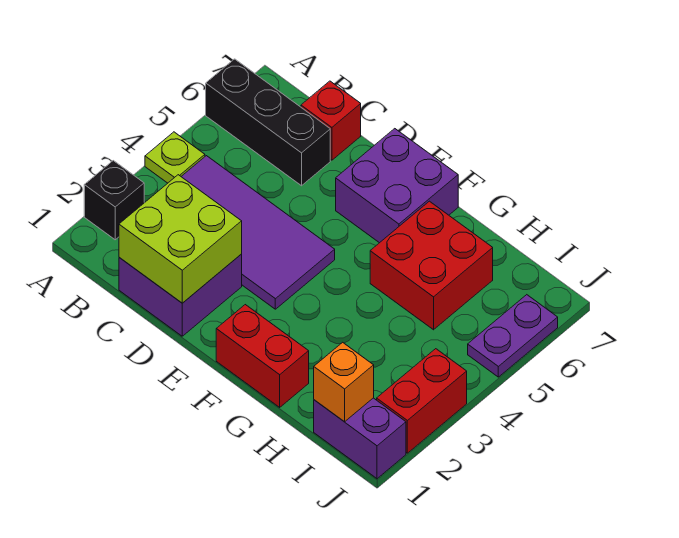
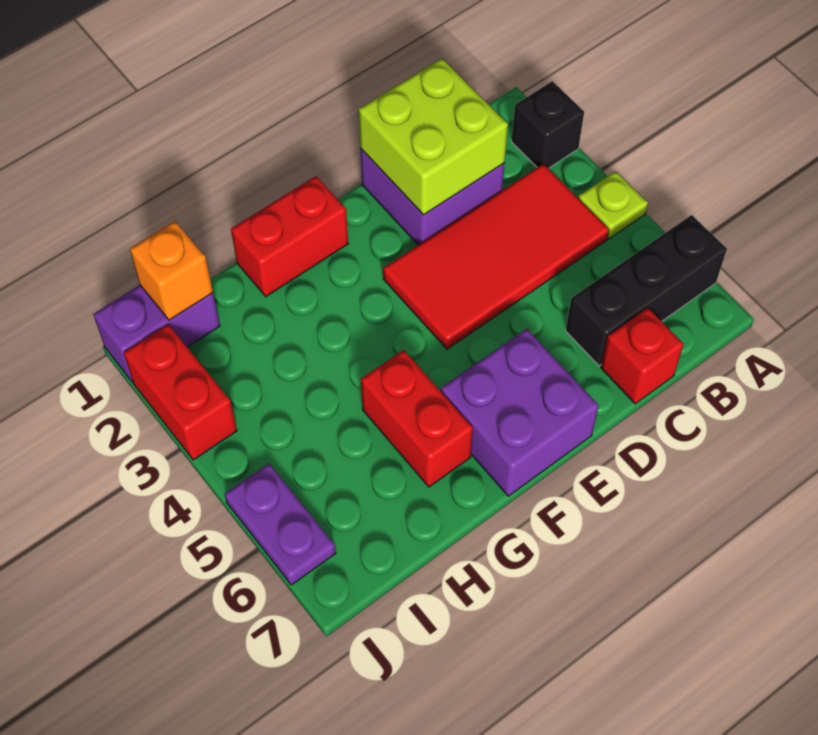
purple tile B3:E4 level 1 -> red tile B3:E4 level 1
red brick G5:H6 level 1 -> red brick G5:G6 level 1

